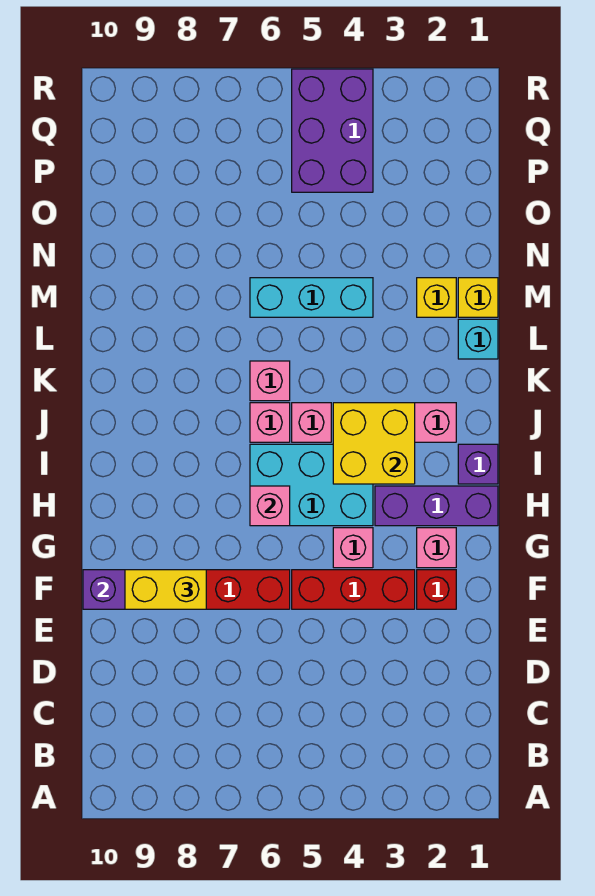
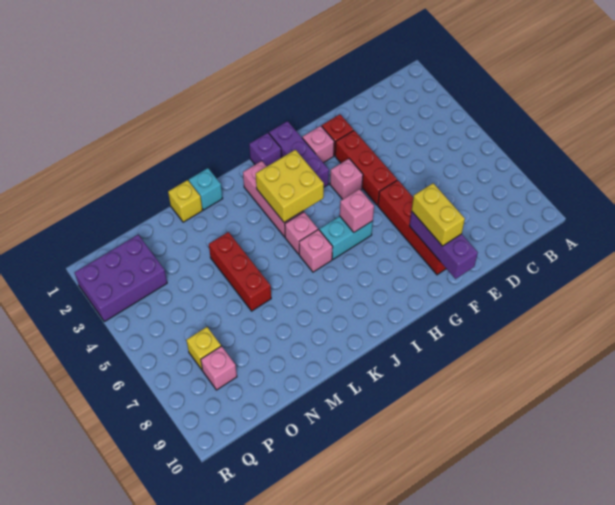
cyan brick H4:I6 level 1 -> cyan brick H6:I6 level 1
pink brick K6 level 1 -> pink brick P8 level 1
yellow brick M2 level 1 -> yellow brick P7 level 1
cyan brick M4:M6 level 1 -> red brick M4:M6 level 1
purple brick P4:R5 level 1 -> purple brick P2:R3 level 1

